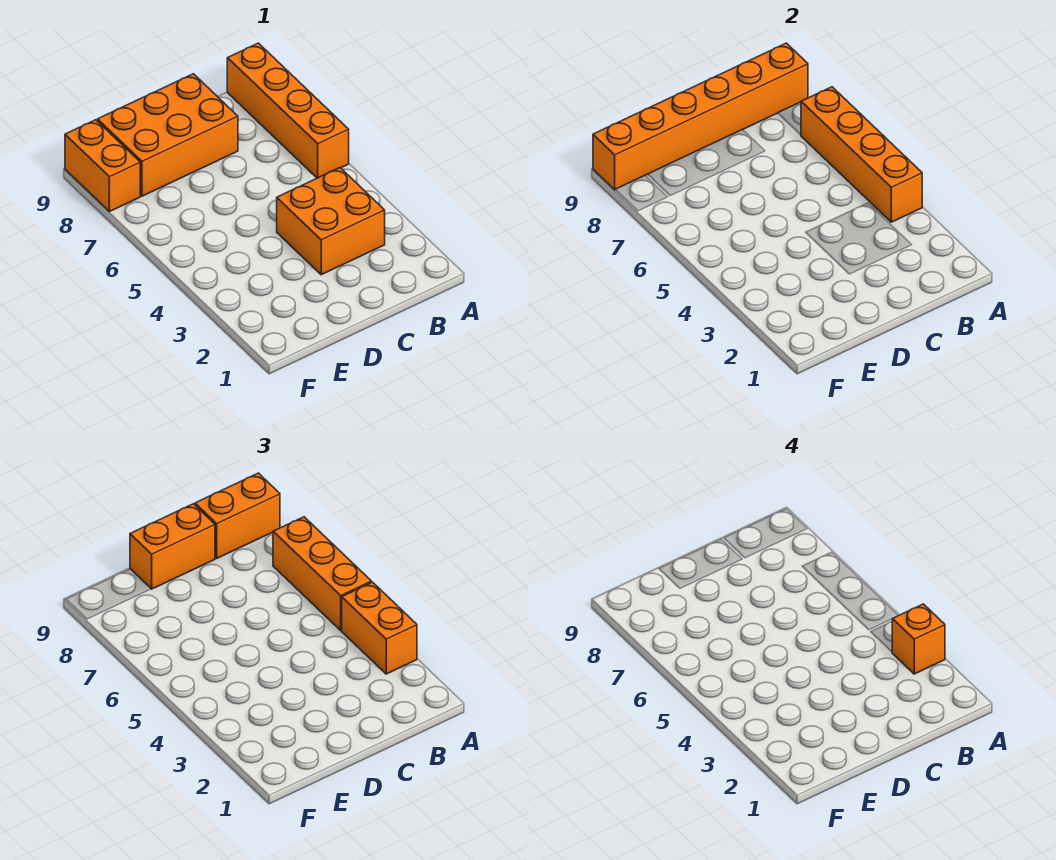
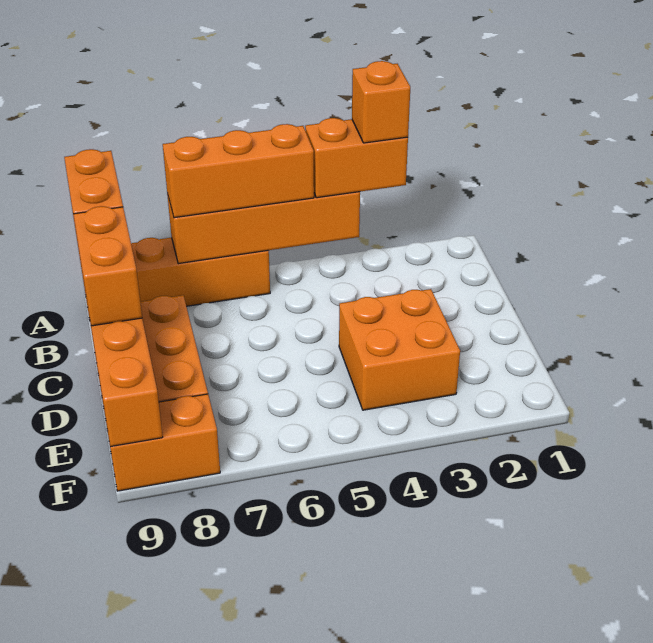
orange brick B3:C4 level 1 -> orange brick D3:E4 level 1

